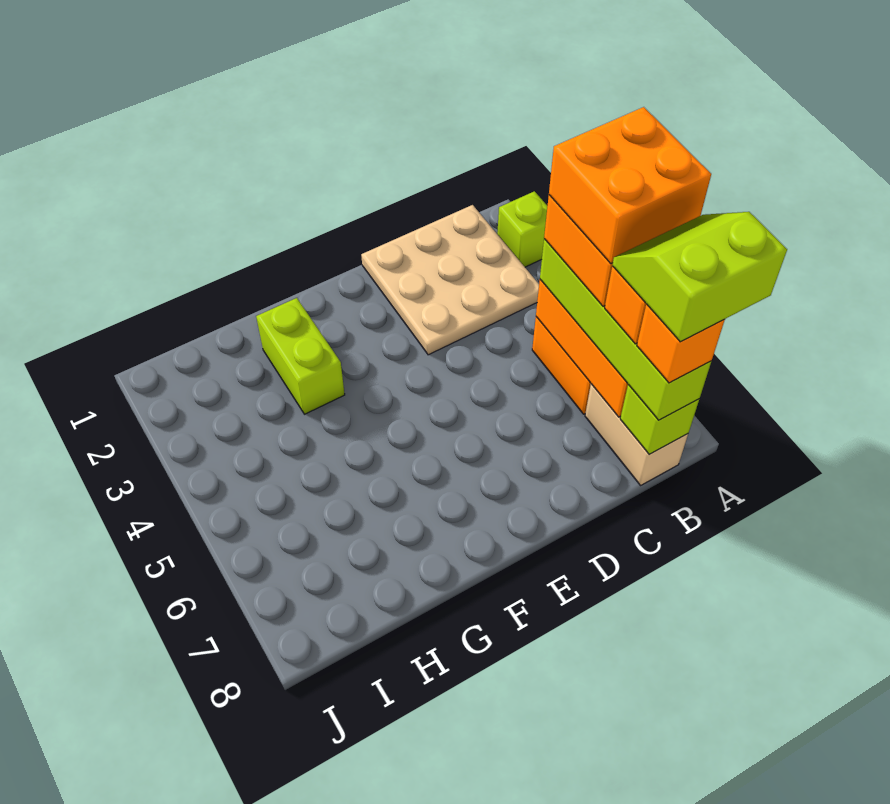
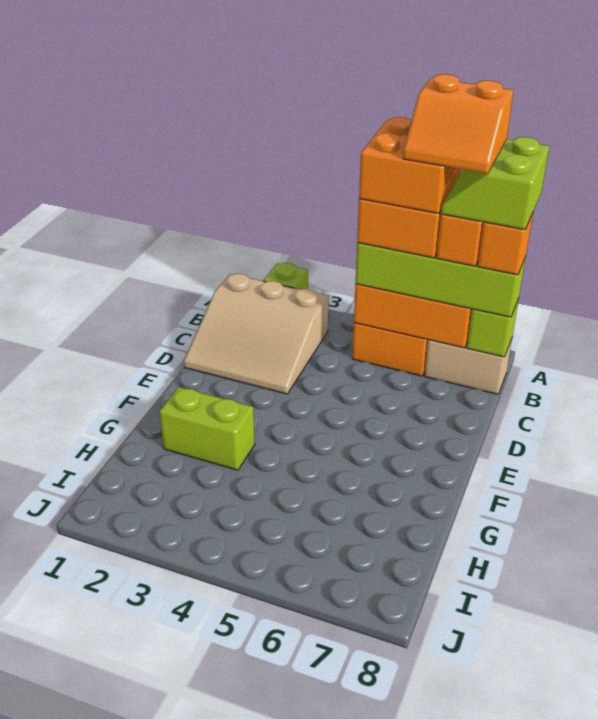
none -> orange slope A6:B7 level 6 top A
tan plate B1:D3 level 1 -> tan slope B1:D3 level 1 top B

